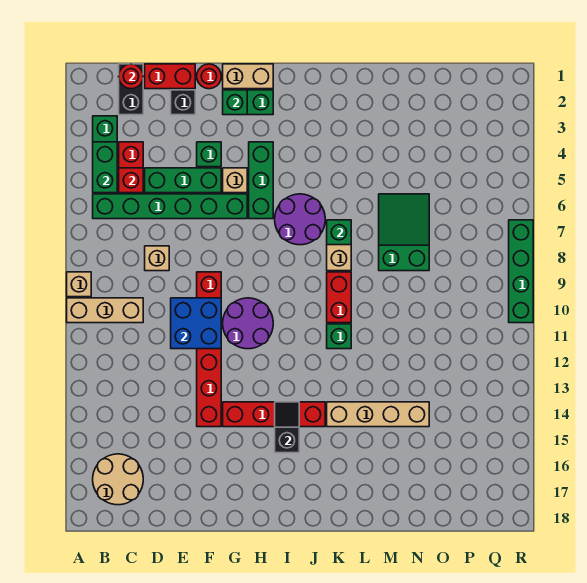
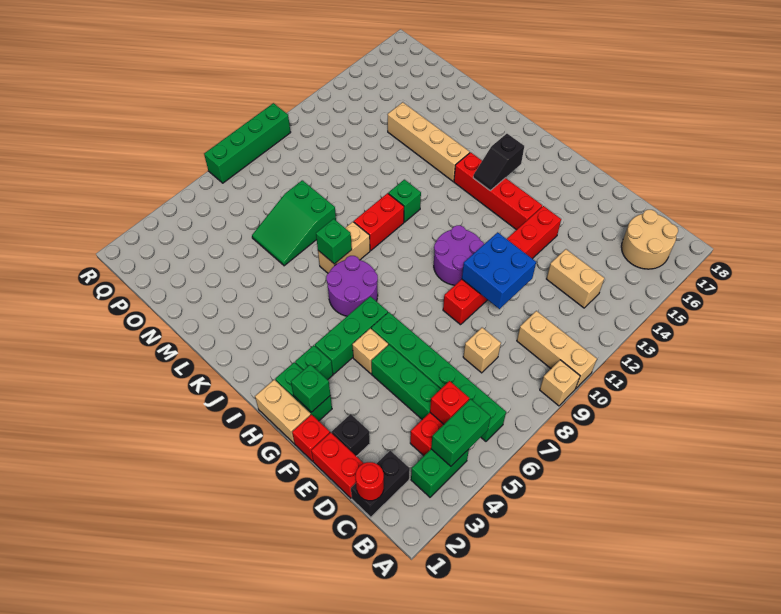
none -> tan brick C13:D13 level 1
red round brick F1 level 1 -> red brick F1 level 1
green brick F4 level 1 -> green brick H3 level 1

